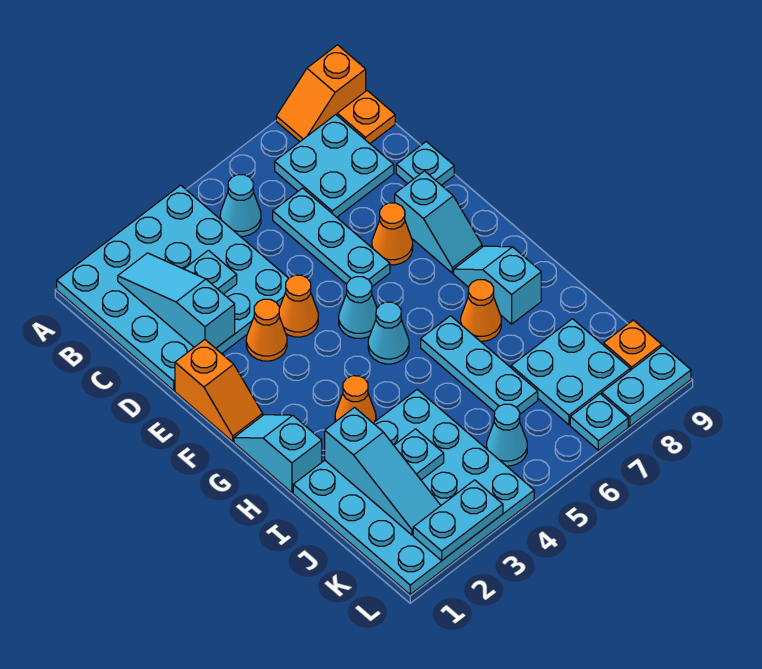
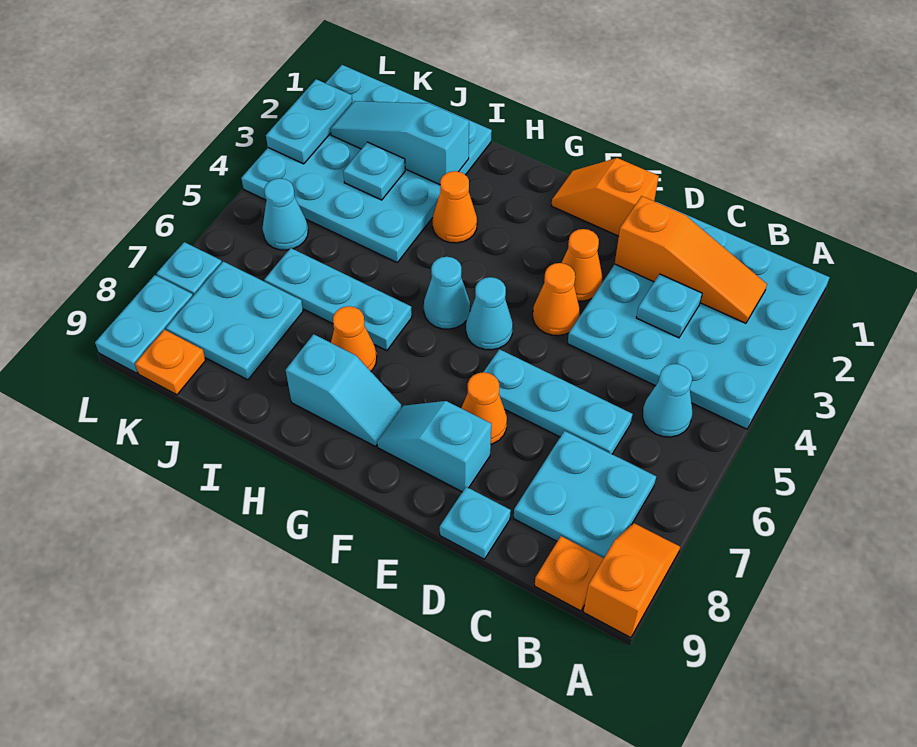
cyan slope B2:D2 level 2 top D -> orange slope B2:D2 level 2 top D
cyan slope G1:H1 level 1 top H -> none

